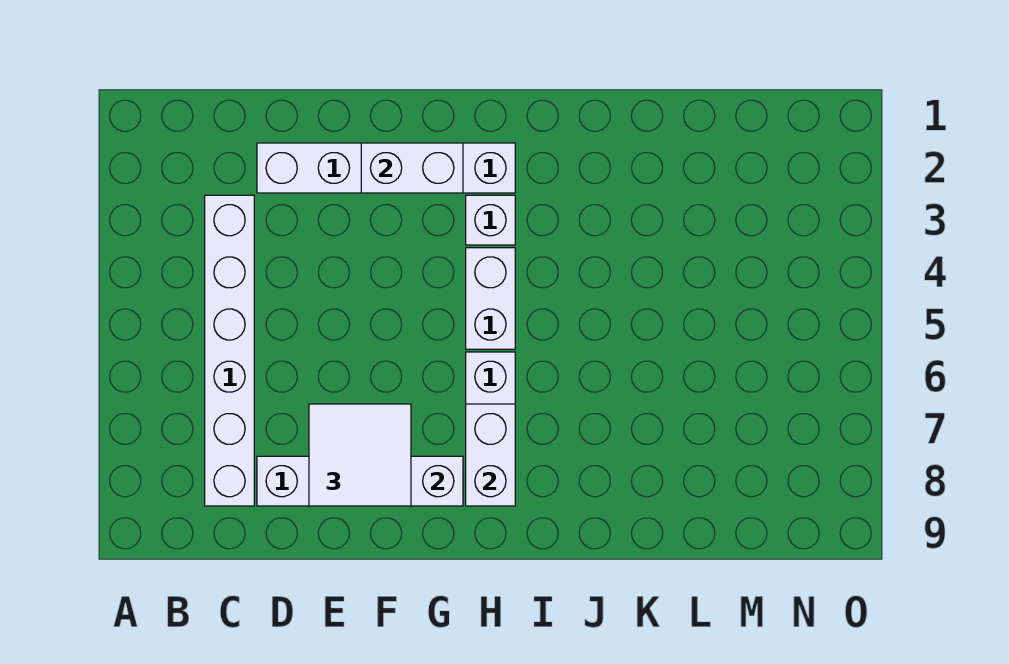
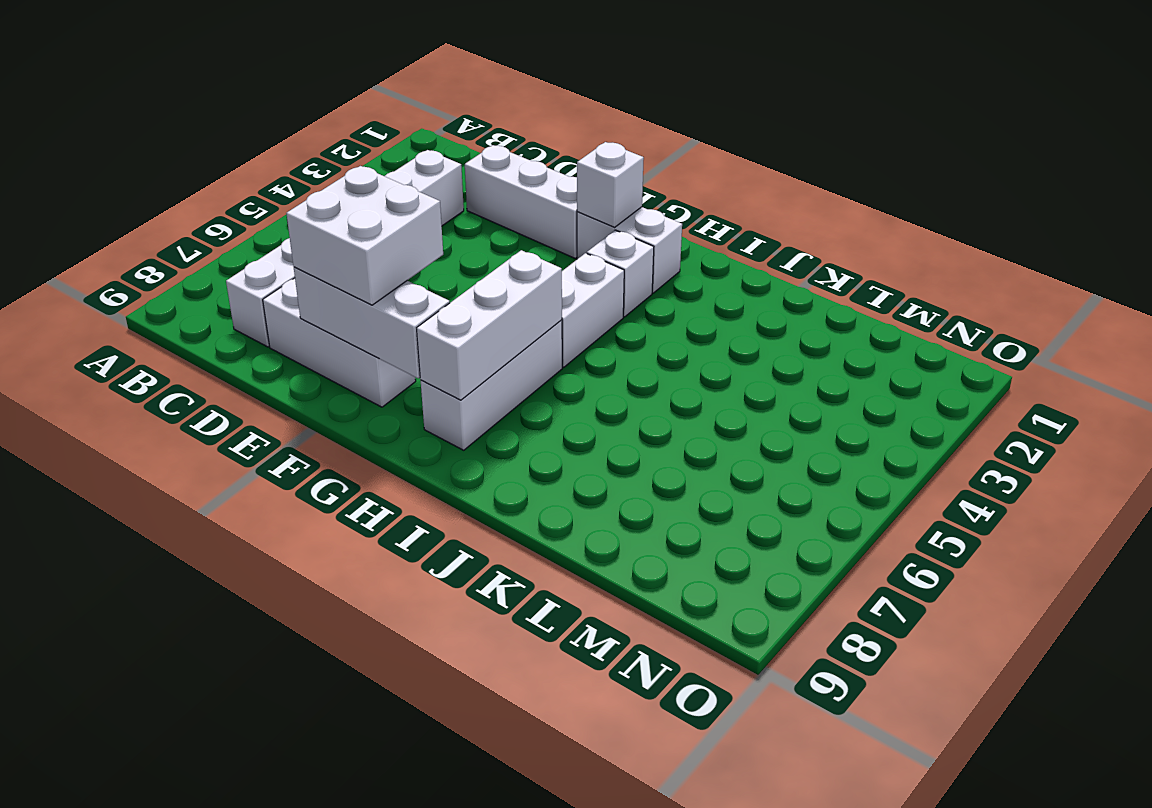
white tile E7:F8 level 3 -> white brick E7:F8 level 3
white brick F2:G2 level 2 -> white brick G2 level 2
white brick H7:H8 level 2 -> white brick H6:H8 level 2

